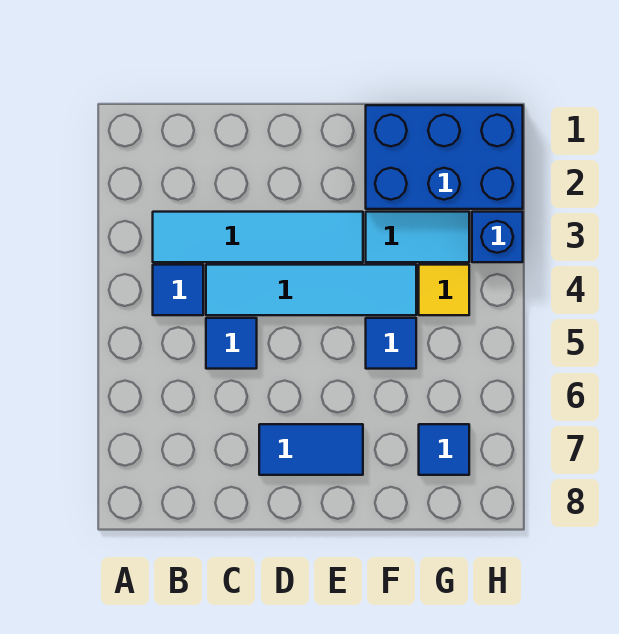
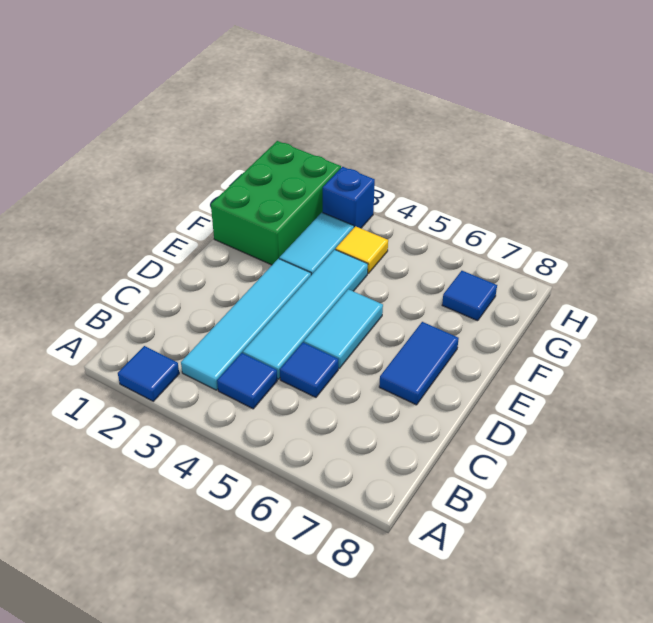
none -> cyan tile D5:E5 level 1
blue brick F1:H2 level 1 -> green brick F1:H2 level 1
blue tile F5 level 1 -> blue tile A2 level 1

